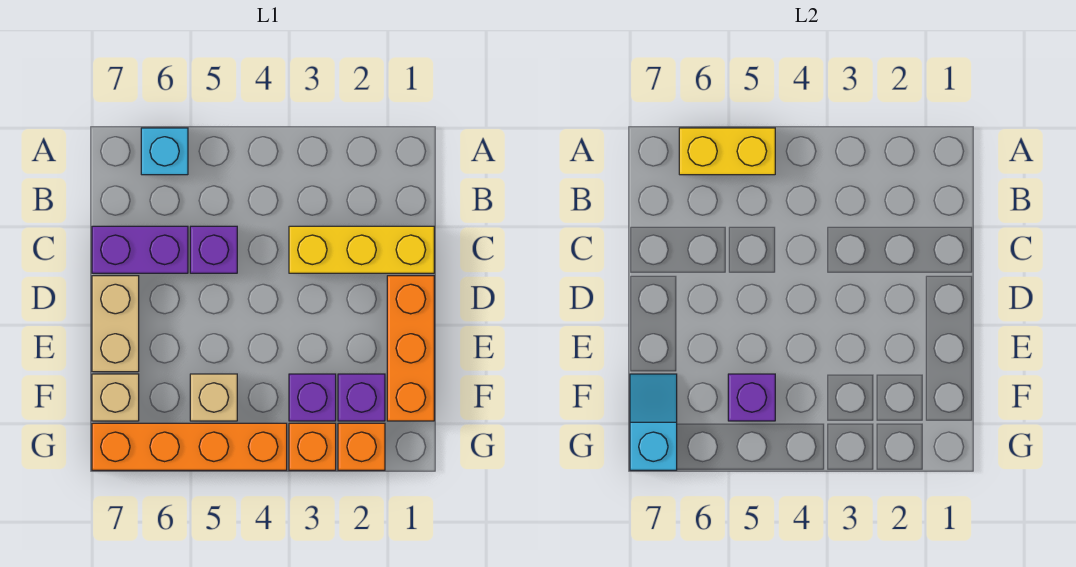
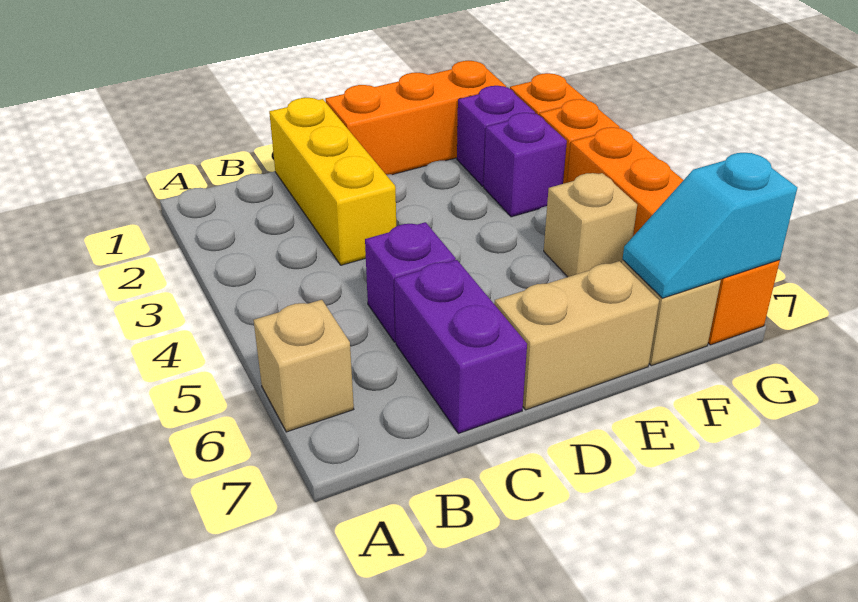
yellow brick A5:A6 level 2 -> none
cyan brick A6 level 1 -> tan brick A6 level 1
purple brick F5 level 2 -> none

